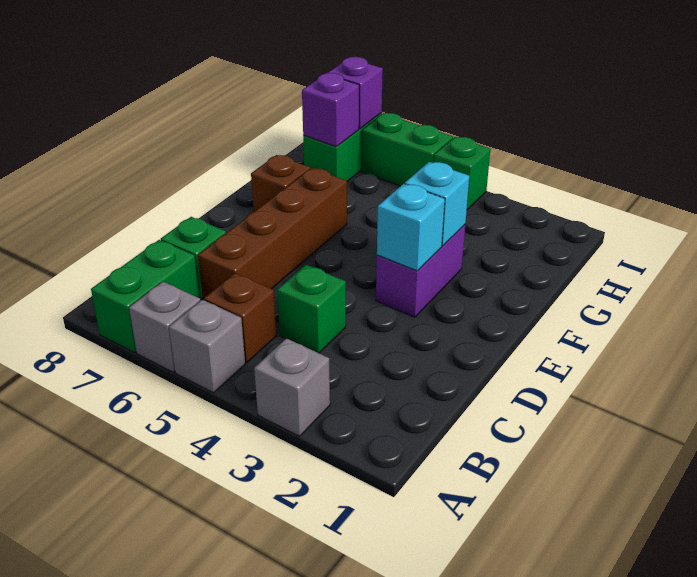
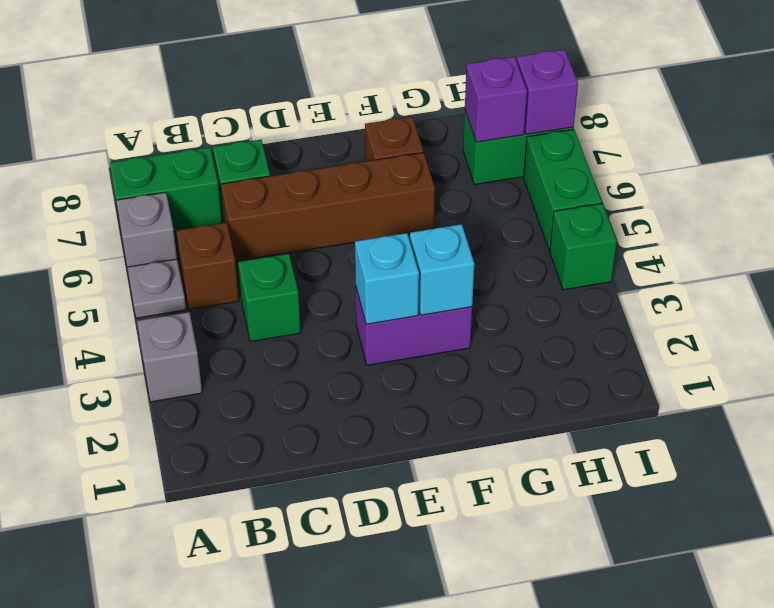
grey brick A5 level 1 -> grey plate A5 level 1

